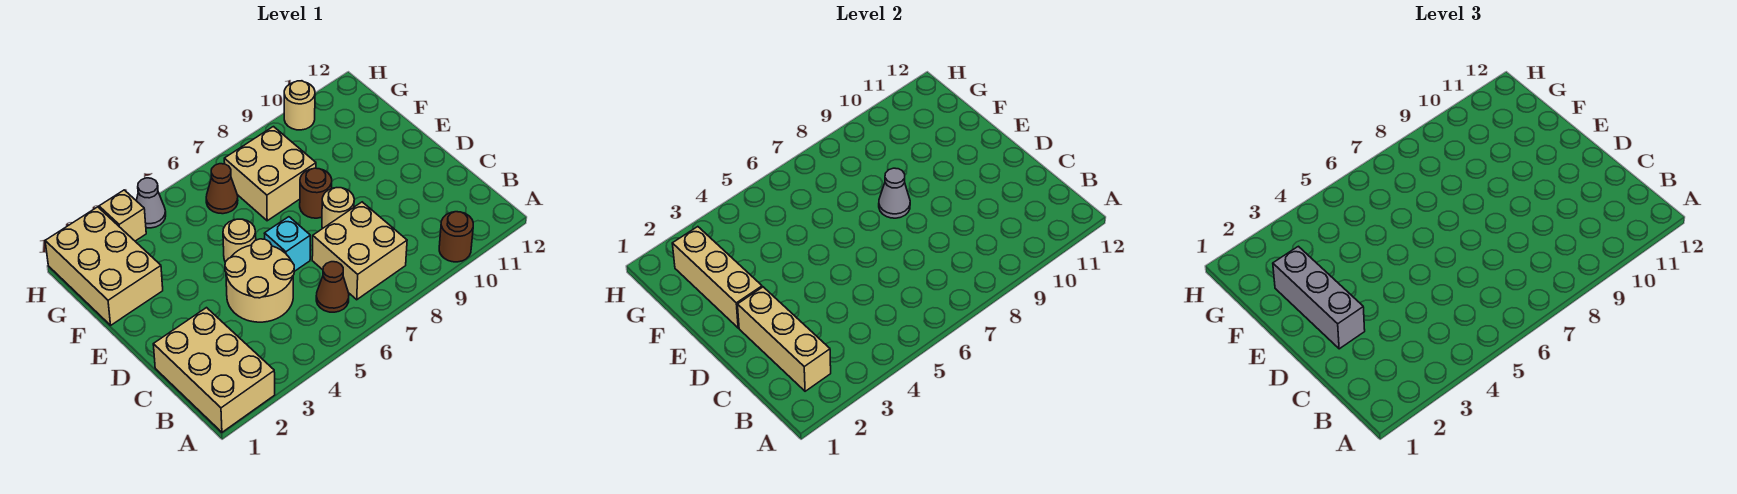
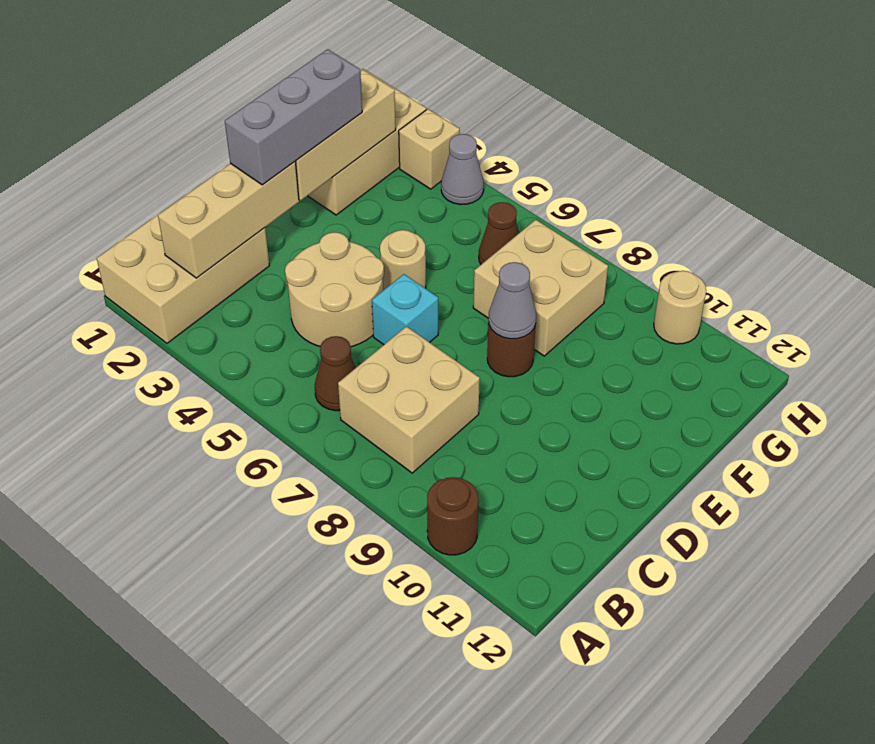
tan round brick D8 level 1 -> none

